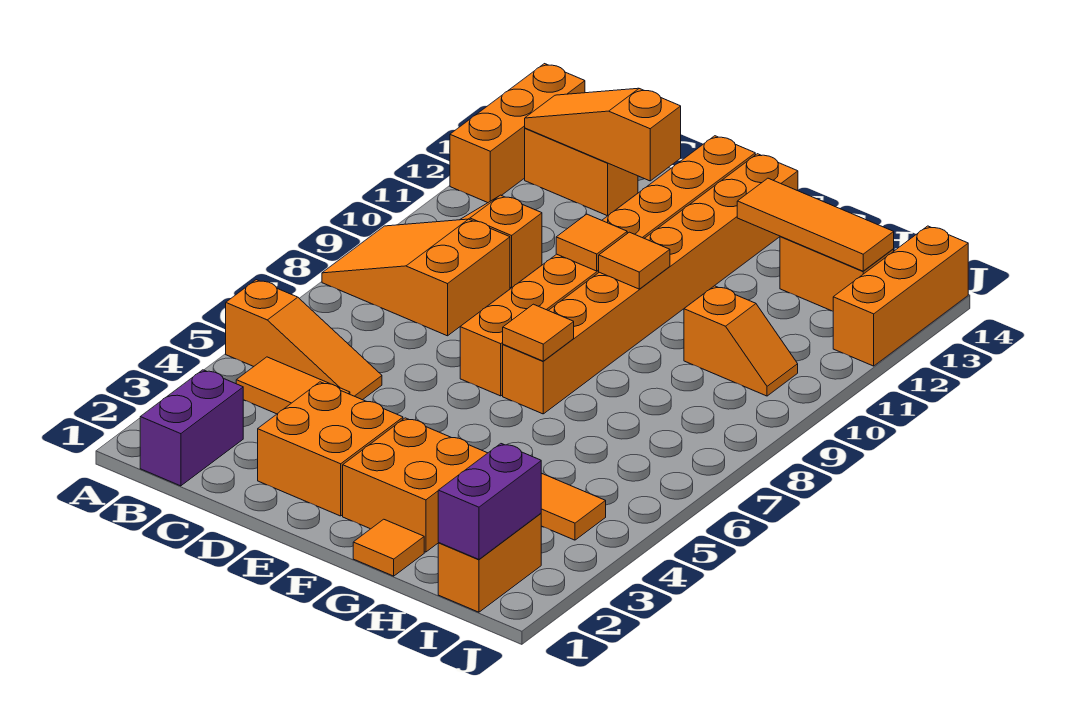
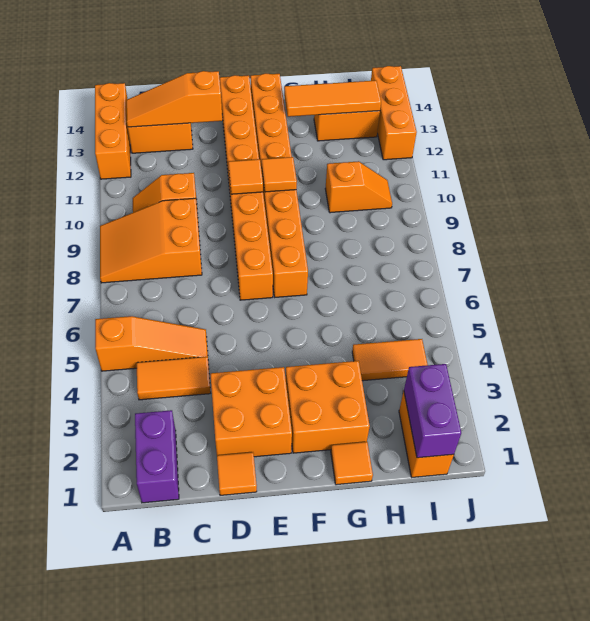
orange tile F7 level 2 -> orange tile D1 level 1

